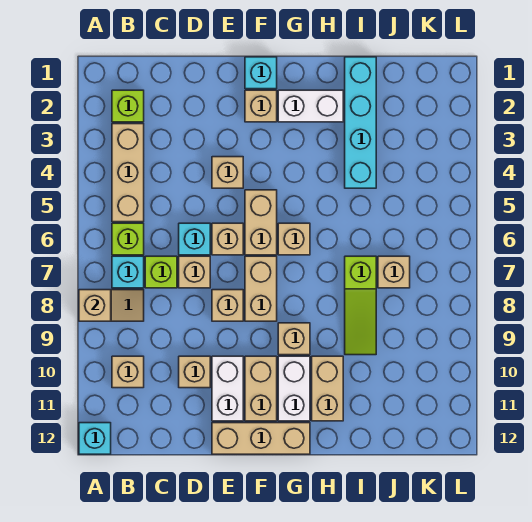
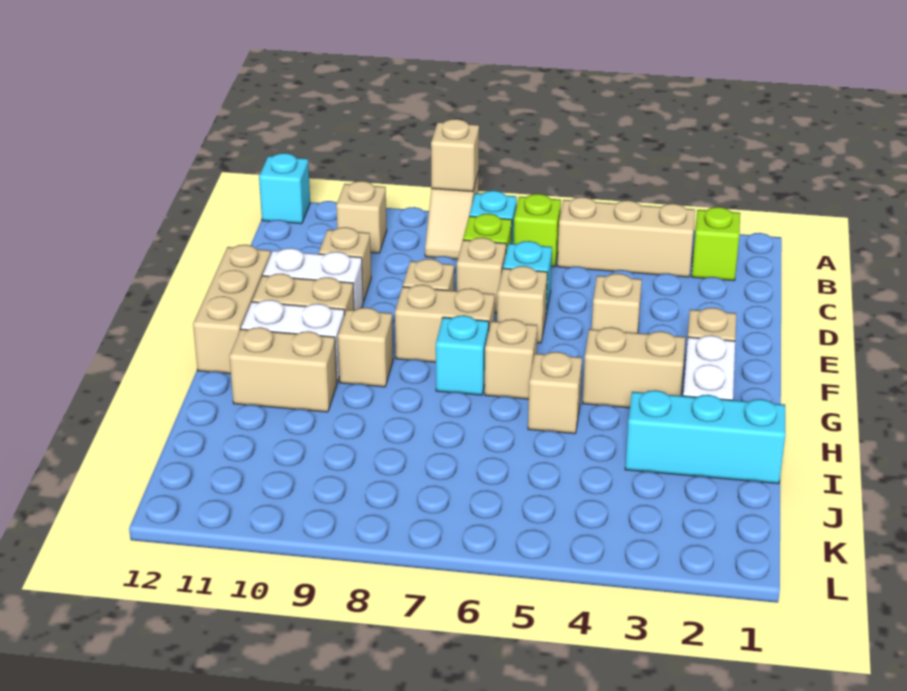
cyan brick F1 level 1 -> cyan brick G7 level 1
tan brick F5:F6 level 1 -> tan brick G3:G4 level 1
cyan brick I1:I4 level 1 -> cyan brick I1:I3 level 1
lime slope I7:I9 level 1 top 7 -> none
tan brick J7 level 1 -> tan brick H5 level 1

